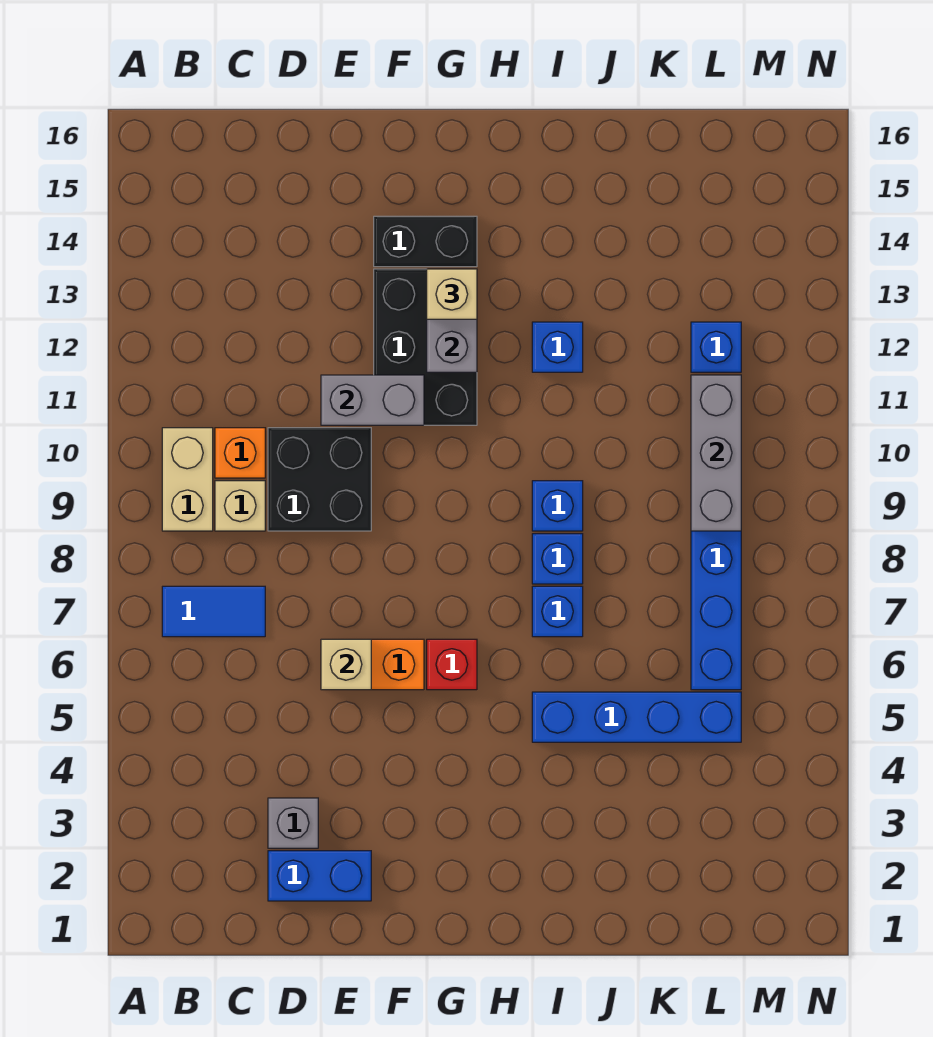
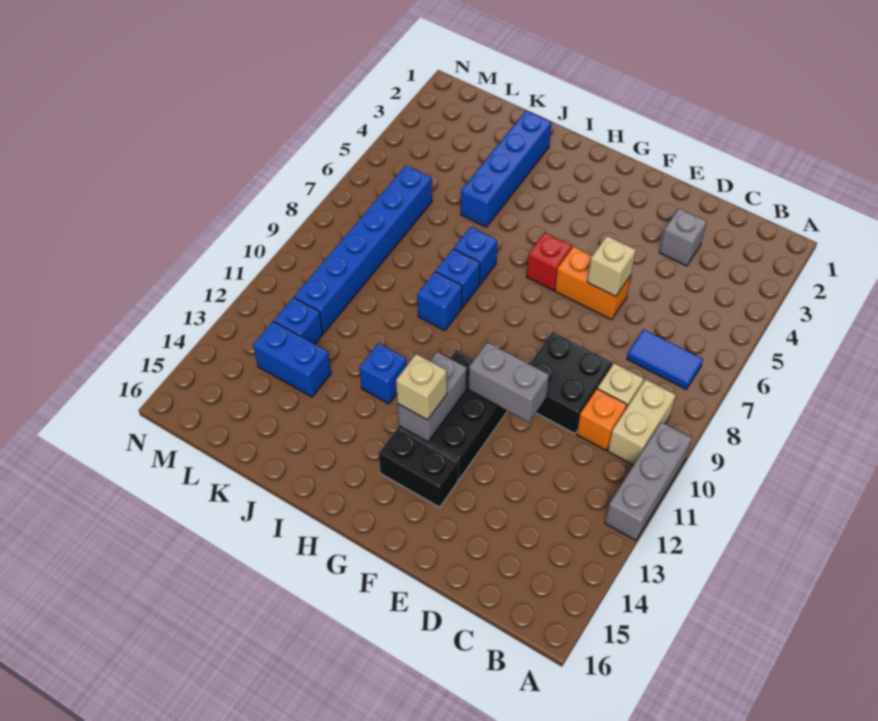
blue brick D2:E2 level 1 -> blue brick K13:L13 level 1
blue brick I5:L5 level 1 -> blue brick J2:J5 level 1
grey brick L9:L11 level 2 -> grey brick A10:A12 level 1

